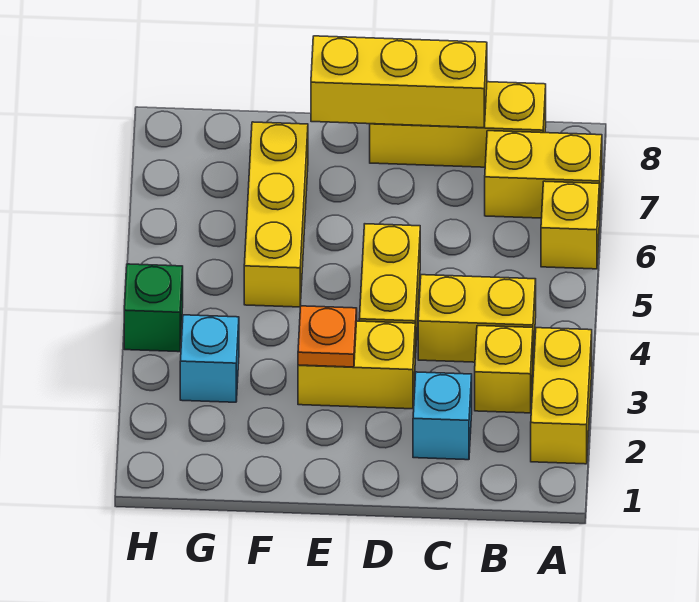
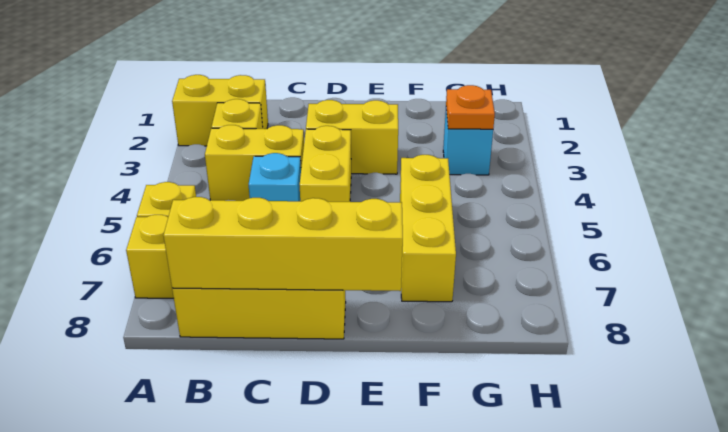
yellow brick A2:A3 level 1 -> yellow brick A2:B2 level 1
cyan brick C2 level 1 -> cyan brick C5 level 1
yellow brick C8:E8 level 2 -> yellow brick B8:E8 level 2
orange plate E3 level 2 -> orange plate G3 level 2
green brick H4 level 1 -> none

